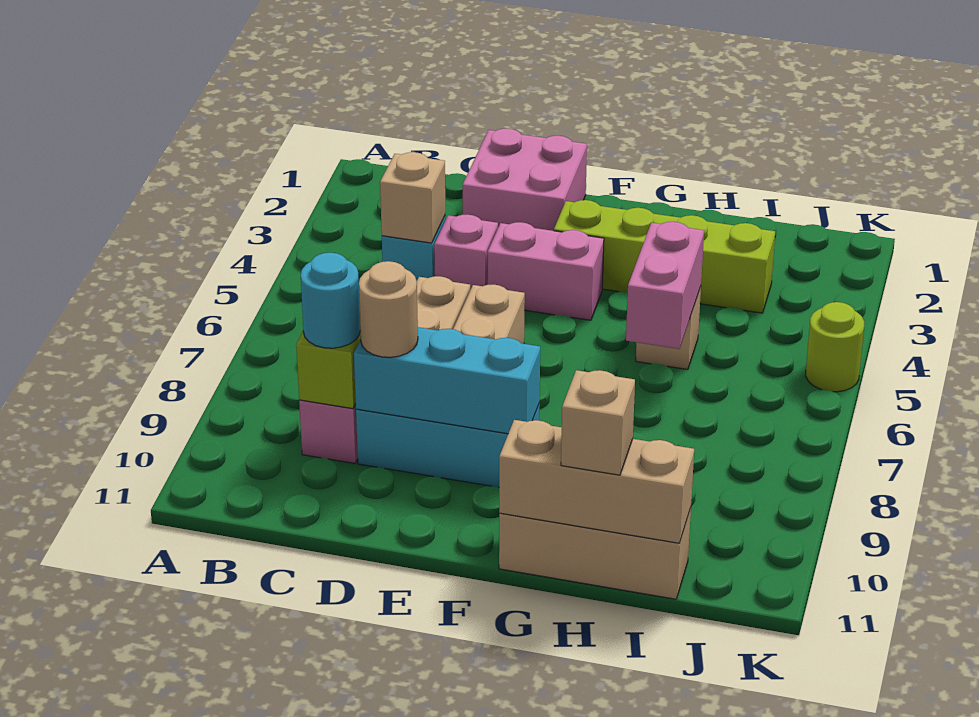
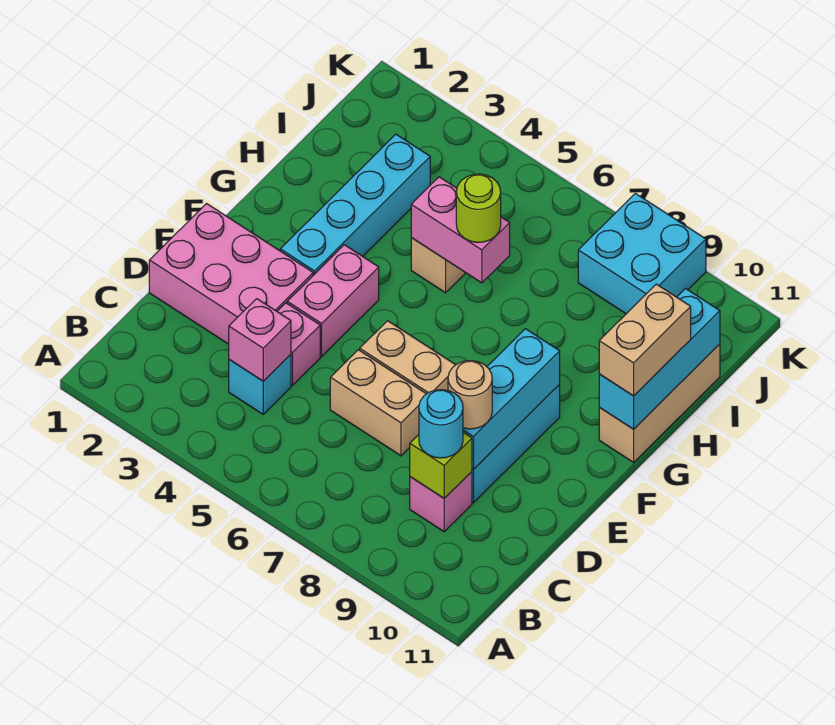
tan brick C4 level 2 -> pink brick C4 level 2
pink brick D1:E2 level 1 -> pink brick D1:E3 level 1
lime brick F3:I3 level 1 -> cyan brick F3:I3 level 1
tan brick G11:I11 level 2 -> cyan brick G11:I11 level 2
tan brick H11 level 3 -> tan brick G11:H11 level 3
none -> cyan brick J8:K9 level 1
lime round brick K5 level 1 -> lime round brick H6 level 3

